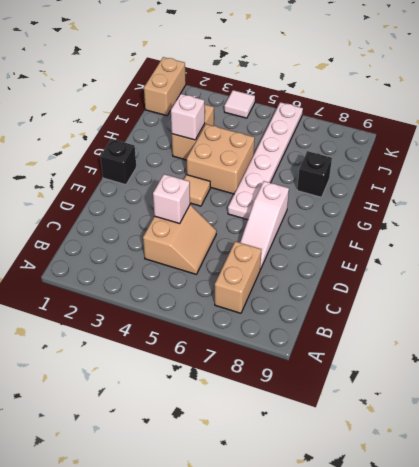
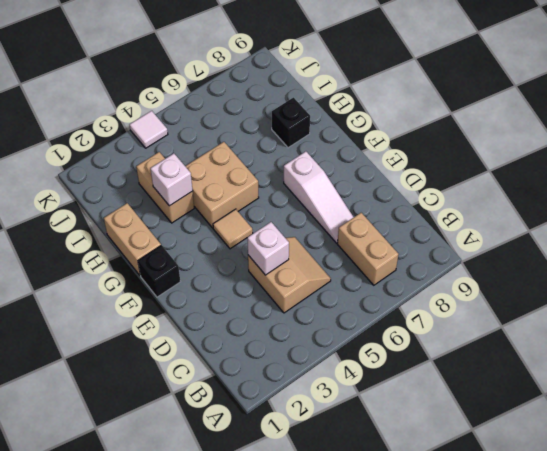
white plate F6:K6 level 1 -> none
tan brick J1:K1 level 1 -> tan brick G1:H1 level 1

